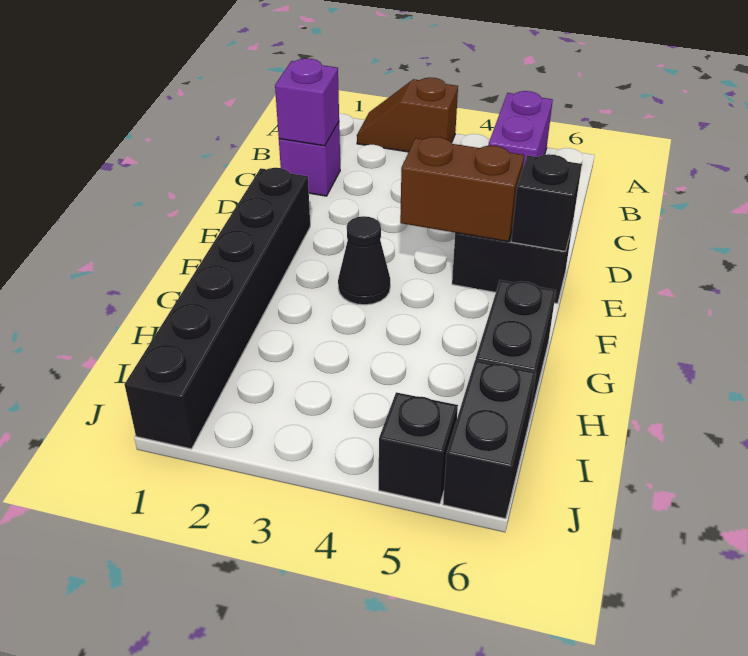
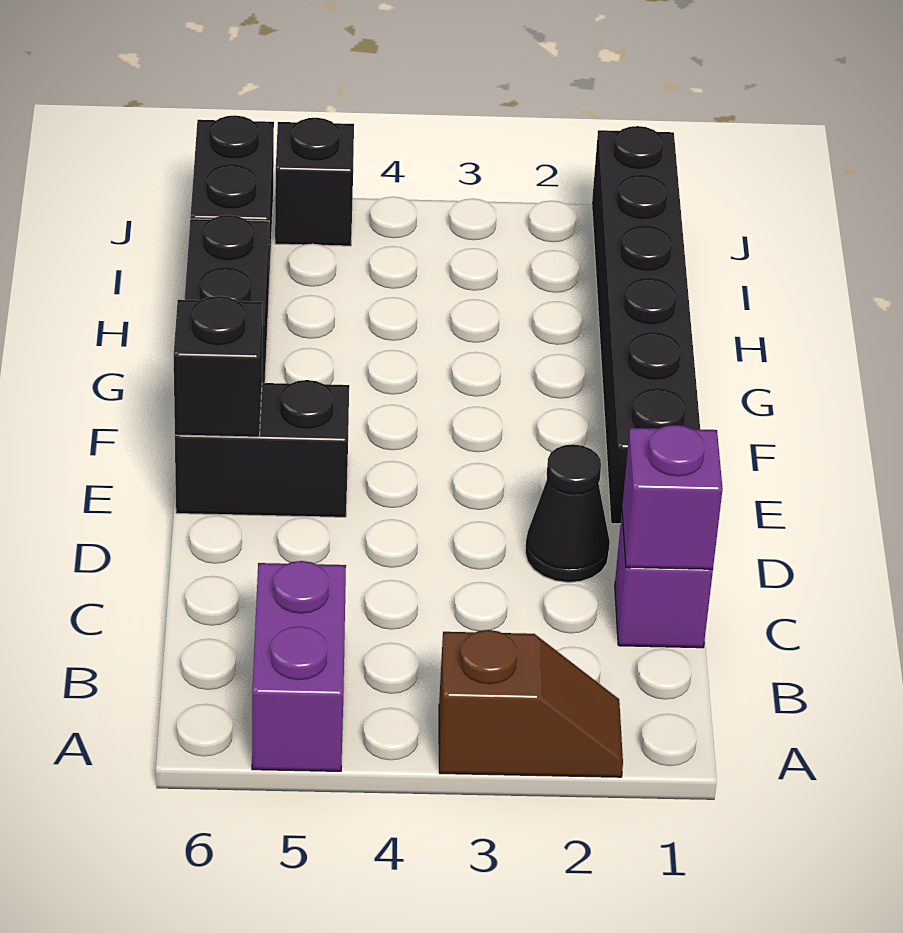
brown brick E4:E5 level 2 -> none
black cone F3 level 1 -> black cone D2 level 1

